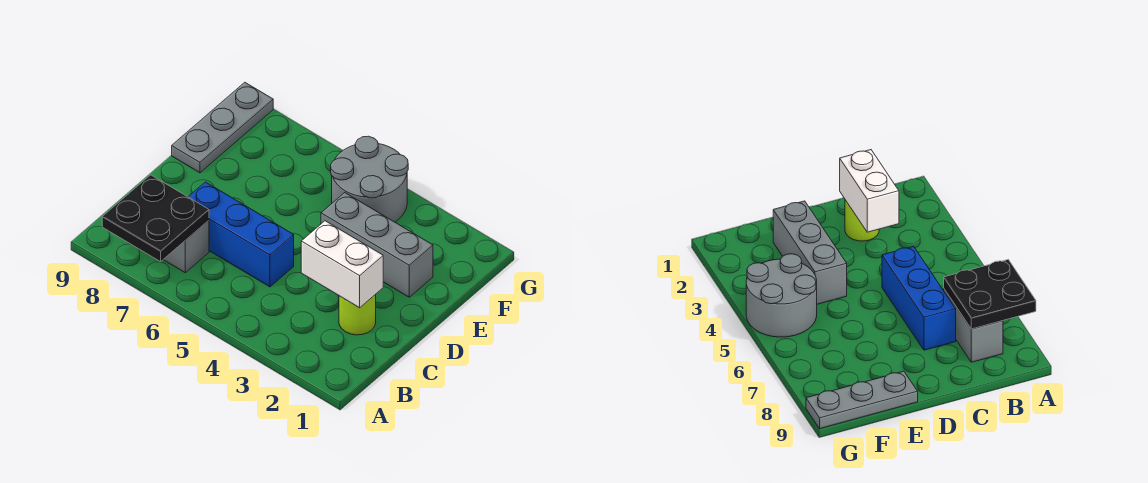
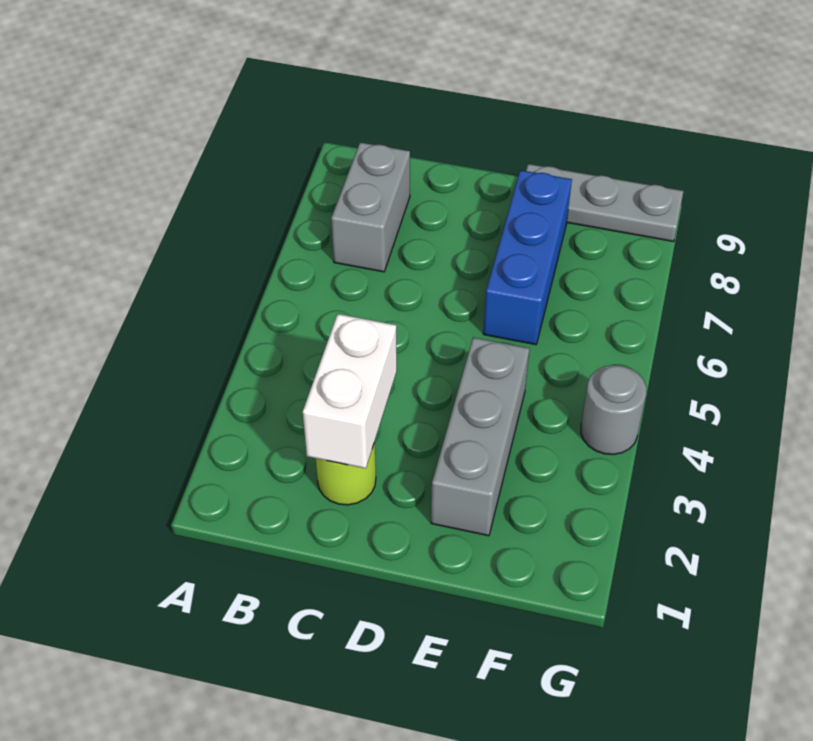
black plate A7:B8 level 2 -> none
blue brick C5:C7 level 1 -> blue brick E6:E8 level 1
grey round brick F4:G5 level 1 -> grey round brick G4 level 1

